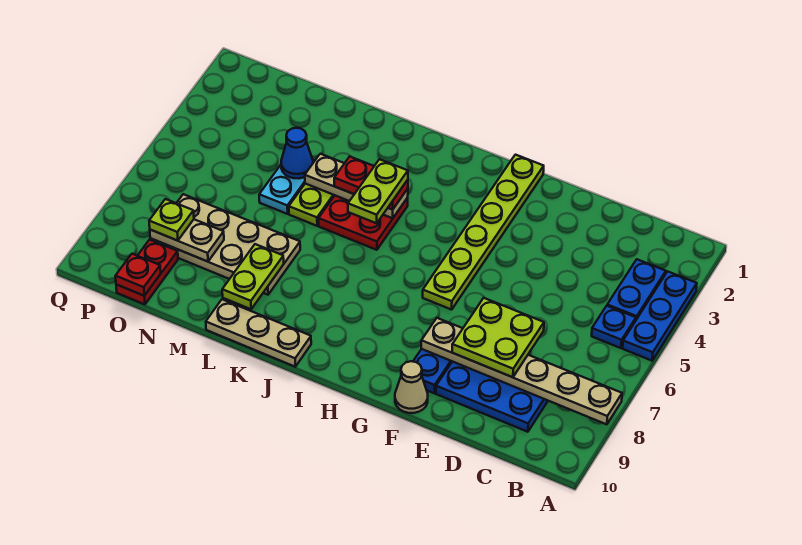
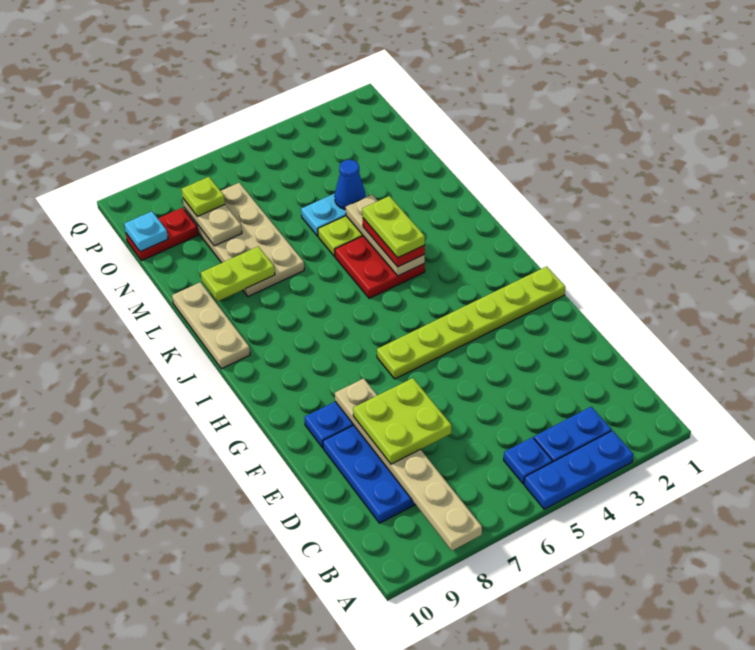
tan cone F10 level 1 -> none
lime plate J4:J5 level 4 -> lime plate J4:K4 level 4
red plate O10 level 2 -> cyan plate O10 level 2

